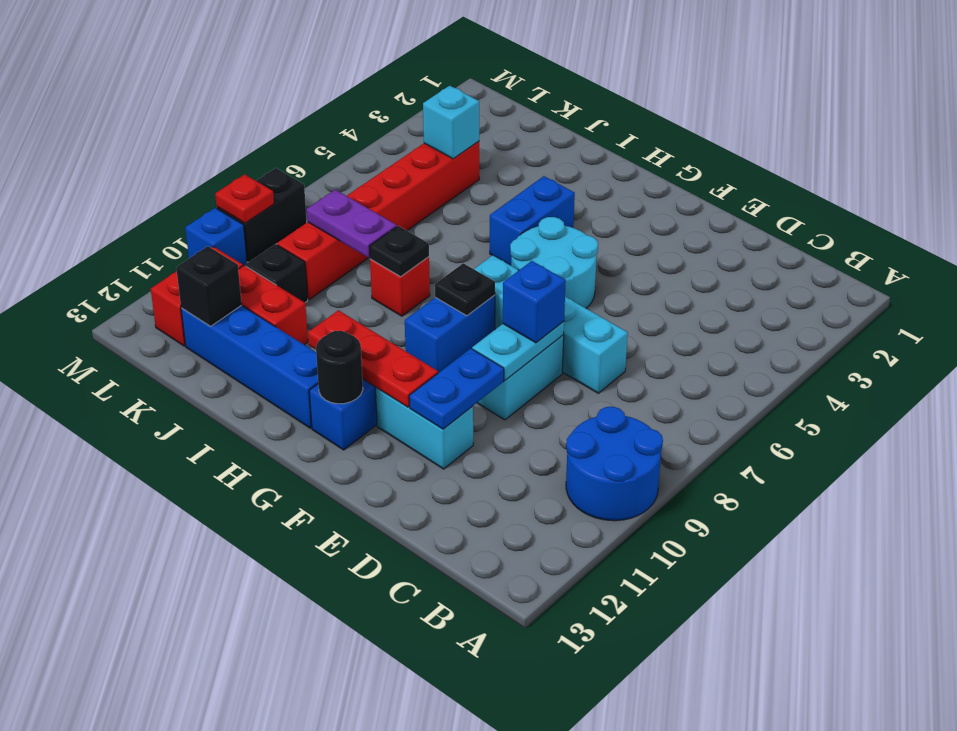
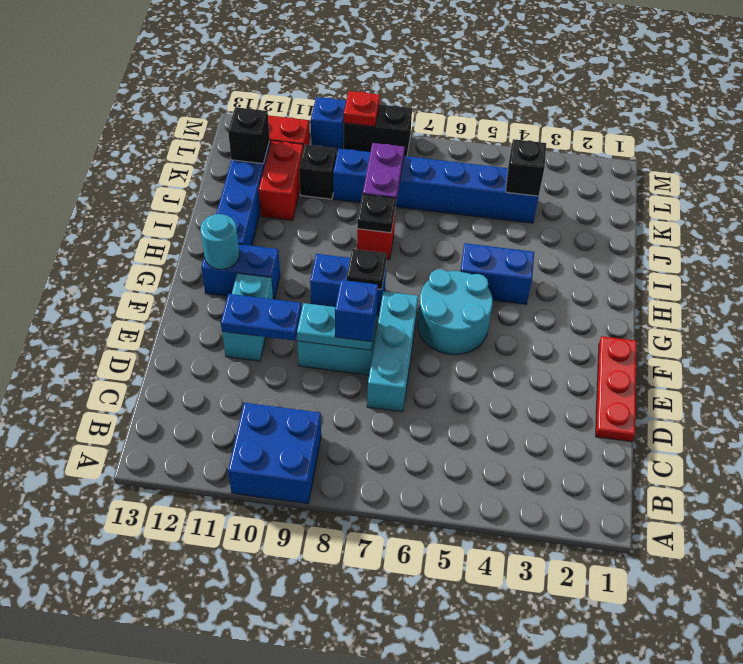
blue round brick A9:B10 level 1 -> blue brick A9:B10 level 1
cyan brick D7:G7 level 1 -> cyan brick D7:F7 level 1
red plate F11:H11 level 2 -> red plate D1:F1 level 1
black round brick G12 level 2 -> cyan round brick G12 level 2
red brick K4:K9 level 1 -> blue brick K4:K9 level 1
cyan brick K4 level 2 -> black brick K4 level 2

